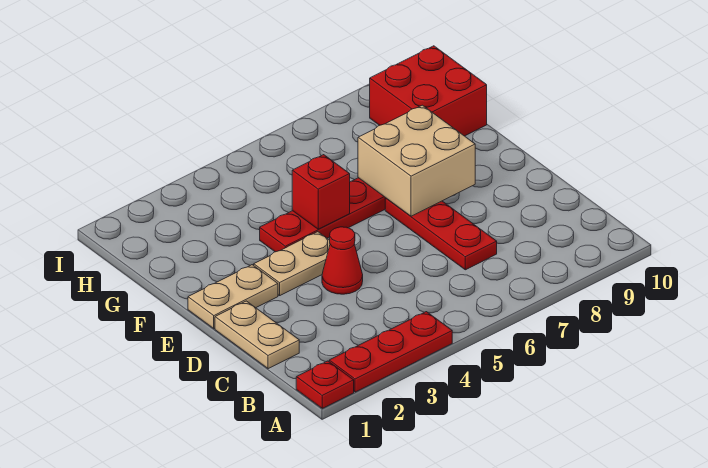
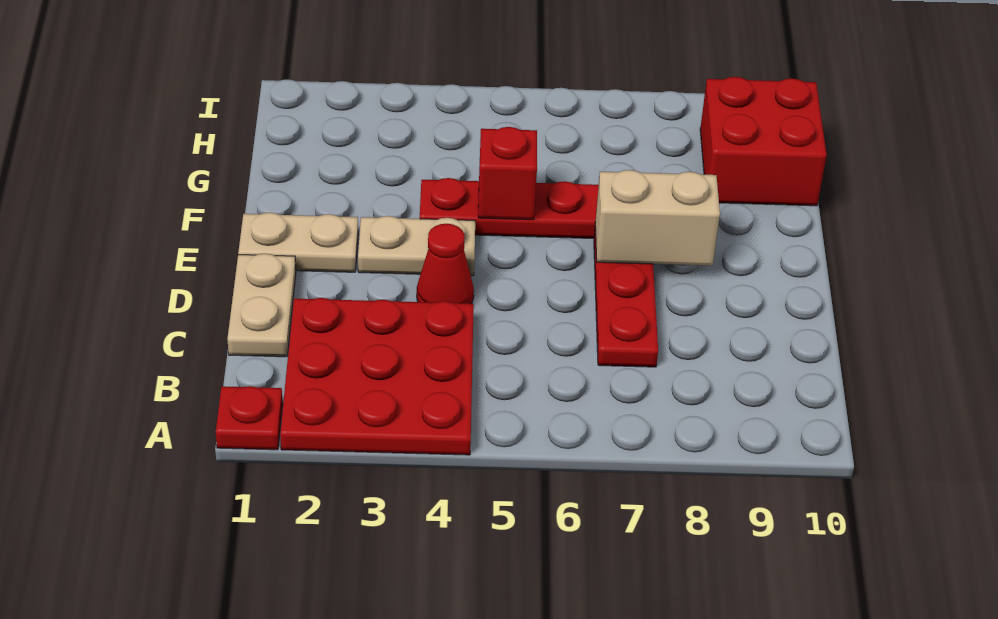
red plate A2:A4 level 1 -> red plate A2:C4 level 1
tan brick E7:F8 level 2 -> tan brick E7:E8 level 2

